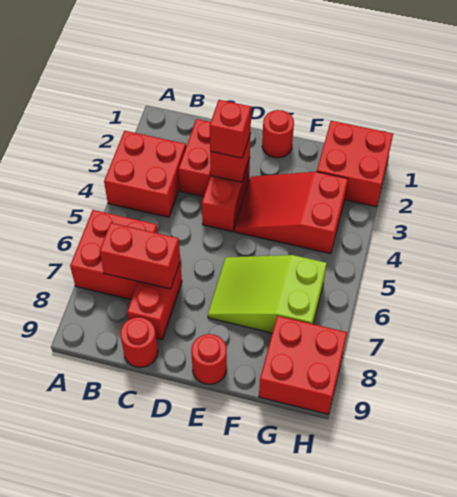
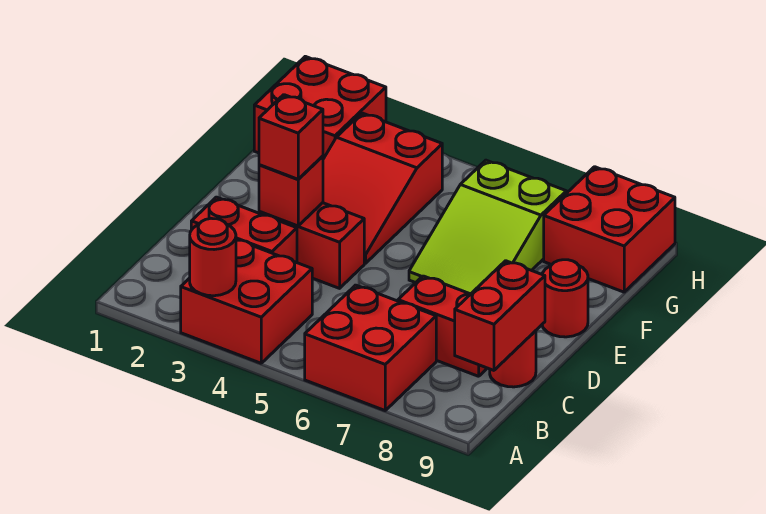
red brick B7:C7 level 2 -> red brick B9:C9 level 2
red round brick E1 level 1 -> red round brick A3 level 2

